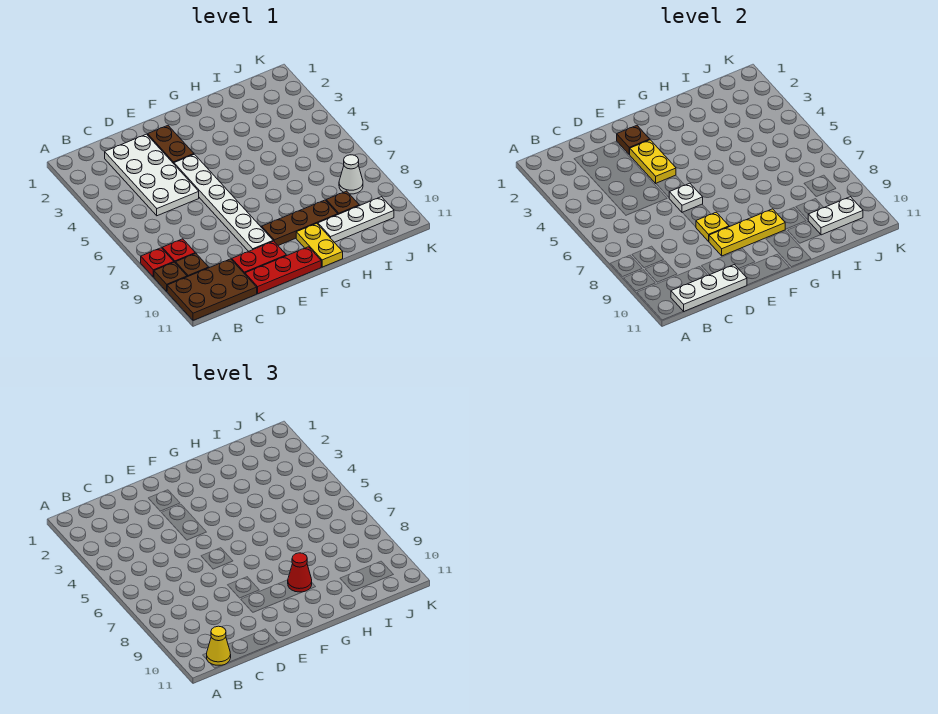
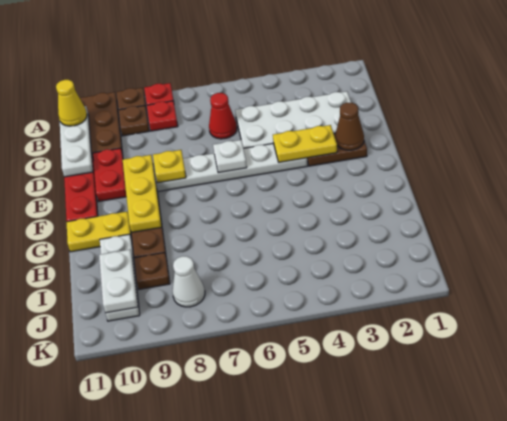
brown plate E2 level 2 -> brown cone E2 level 2
red cone G9 level 3 -> red cone C6 level 1

